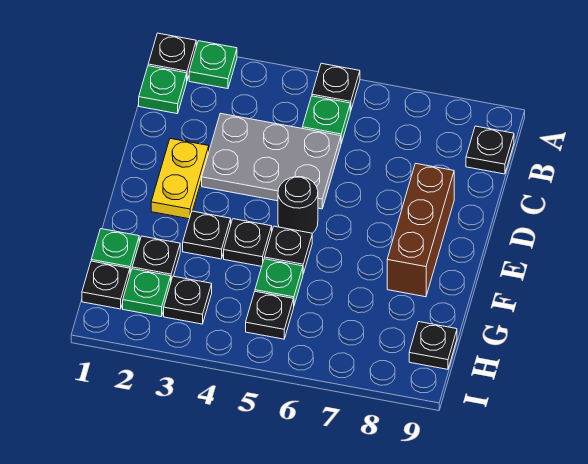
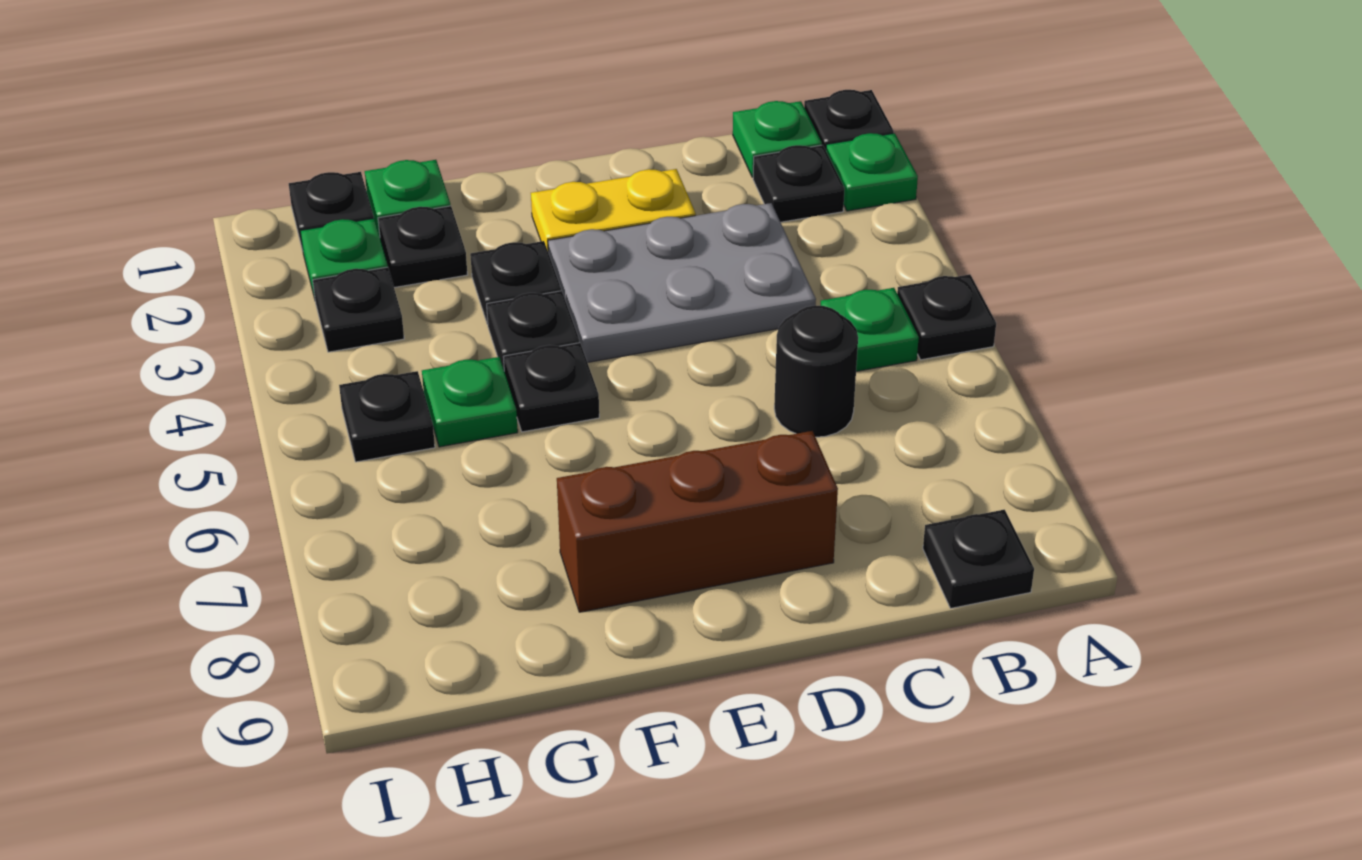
grey plate C3:D5 level 1 -> grey plate C3:E4 level 1
black round brick E5 level 1 -> black round brick C6 level 1
black plate H9 level 1 -> black plate B2 level 1

